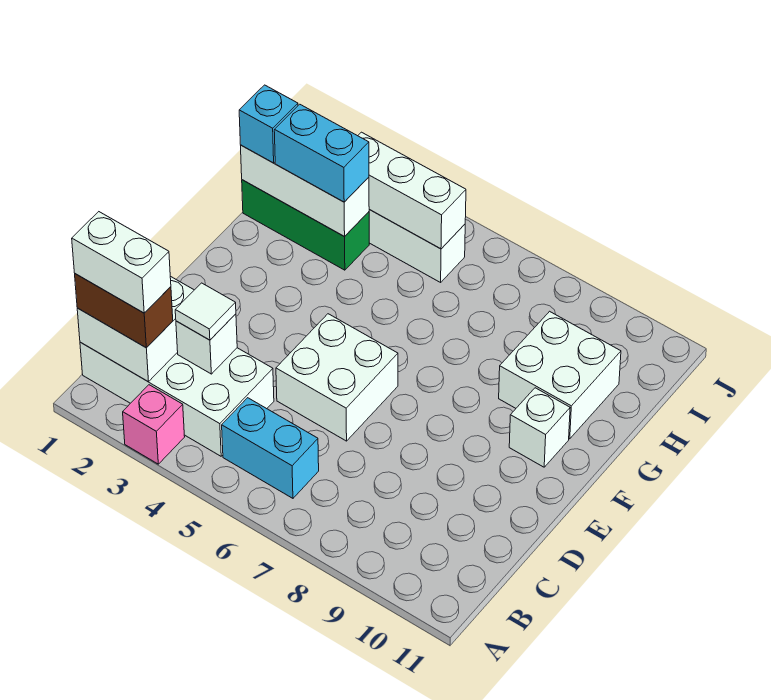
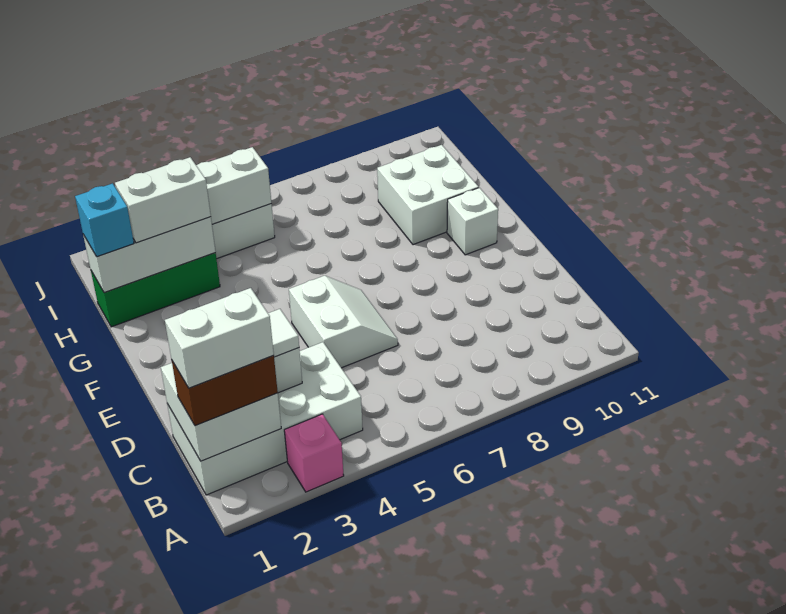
cyan brick B5:B6 level 1 -> none
white brick D5:E6 level 1 -> white slope D5:E6 level 1 top 5
cyan brick H2:H3 level 3 -> white brick H2:H3 level 3

